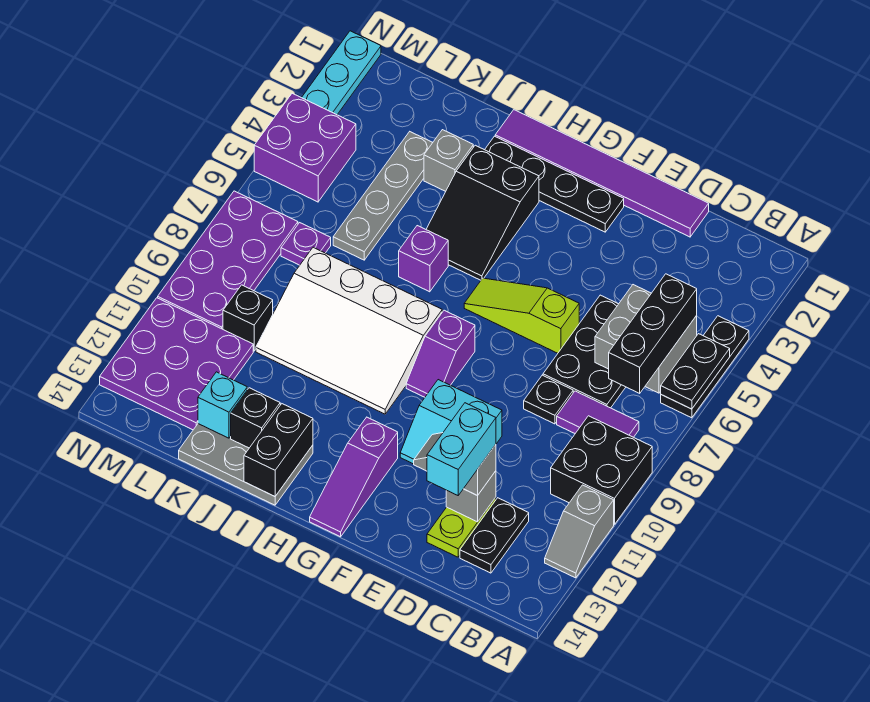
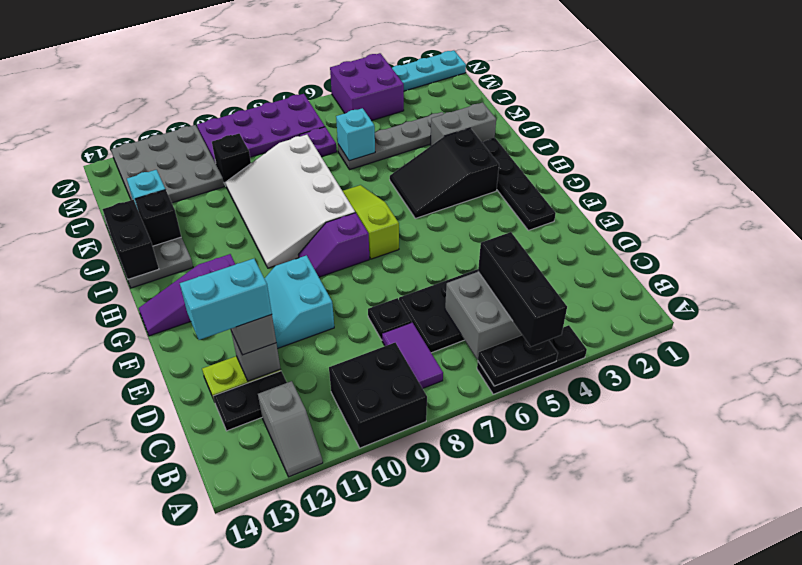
grey slope A11:A12 level 1 top 11 -> grey slope A12:B12 level 1 top B
black brick B5:B7 level 3 -> black brick A5:C5 level 3
purple tile D1:I1 level 1 -> none
lime slope E6:G6 level 1 top E -> lime slope G7:I7 level 1 top G
purple brick I6 level 1 -> none
black brick I13:I14 level 2 -> black brick I14:J14 level 2
grey brick J3 level 1 -> grey brick J2:J3 level 1
none -> cyan brick K6 level 2
purple plate L11:N13 level 1 -> grey plate L11:N13 level 1

